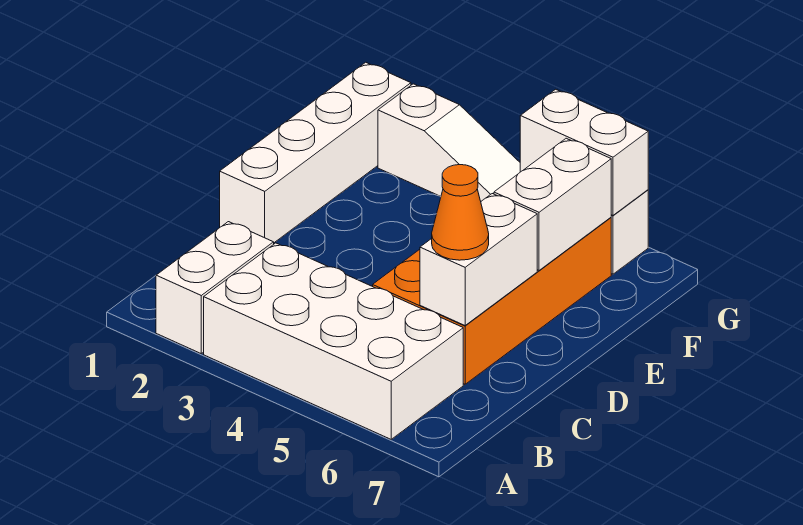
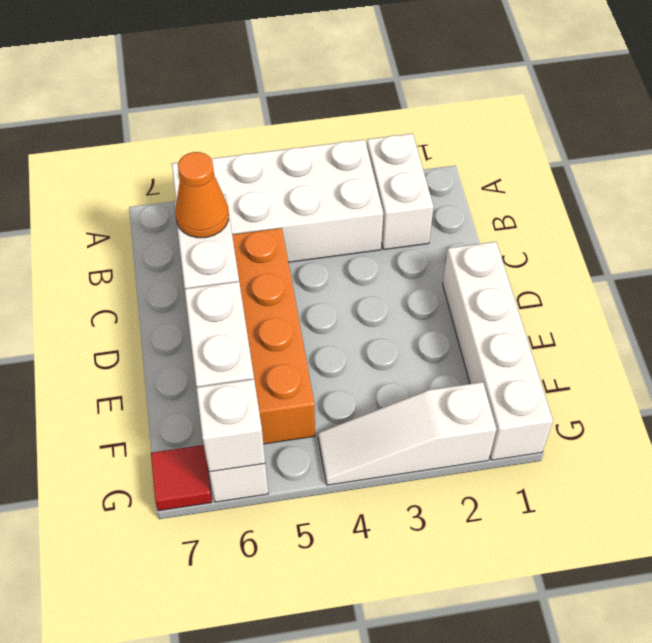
white brick G5:G6 level 2 -> white brick G6 level 2
none -> red tile G7 level 1

